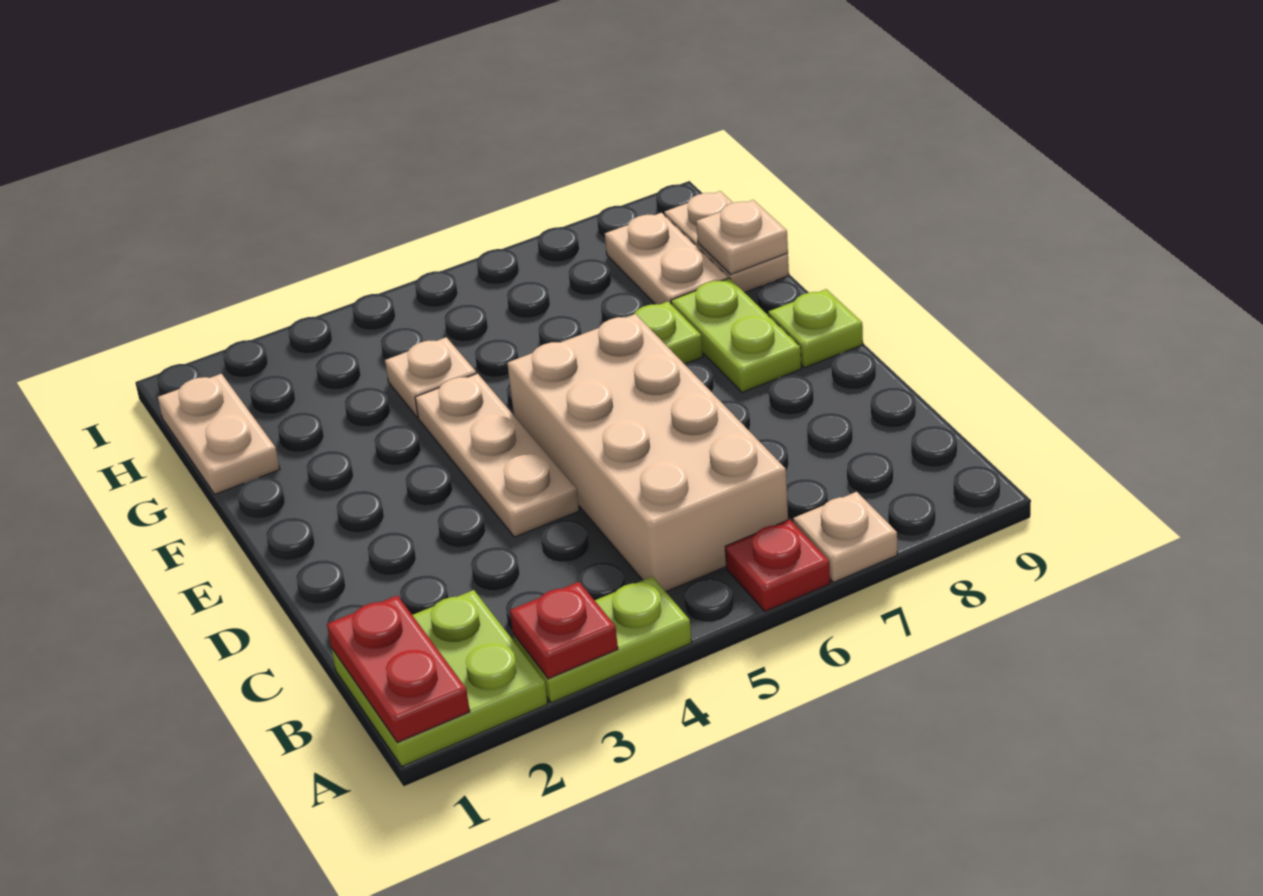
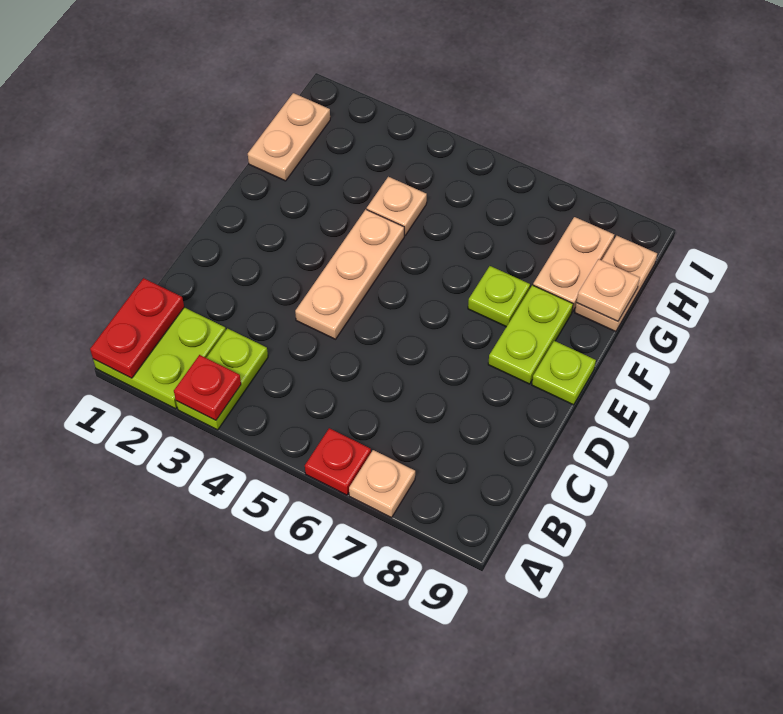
lime plate A3:A4 level 1 -> lime plate A3:B3 level 1
tan brick B5:E6 level 1 -> none

